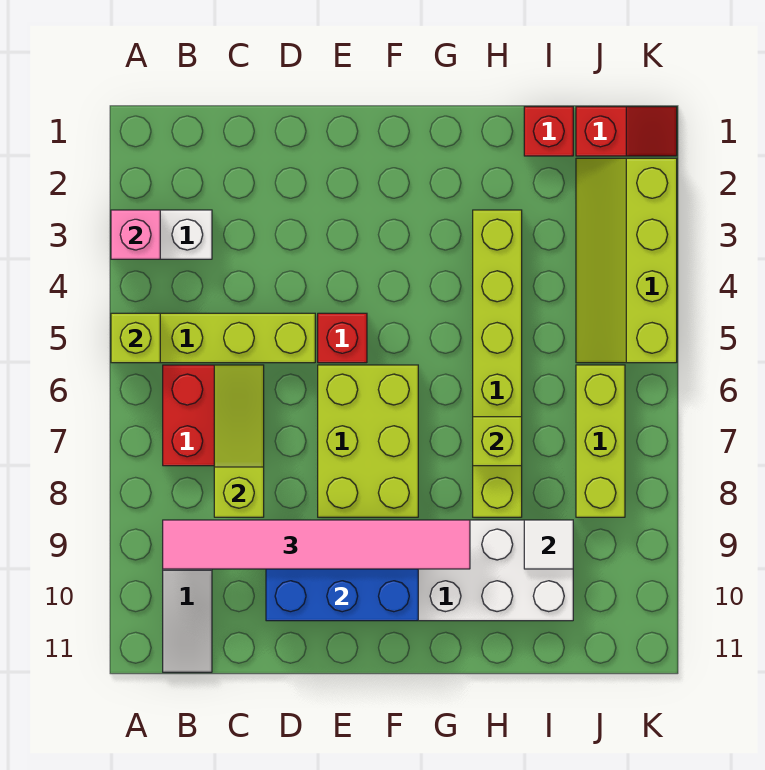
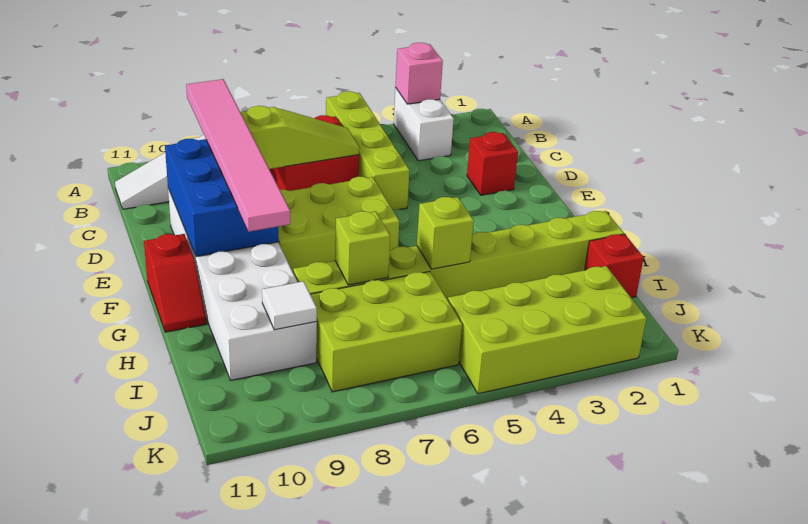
lime brick A5 level 2 -> lime brick H5 level 2
red brick E5 level 1 -> red brick D2 level 1
lime brick H3:H8 level 1 -> lime brick H1:H8 level 1
red slope J1:K1 level 1 top J -> red slope F11:G11 level 1 top F
lime slope J2:K5 level 1 top K -> lime brick J2:K5 level 1
lime brick J6:J8 level 1 -> lime brick I6:J8 level 1

